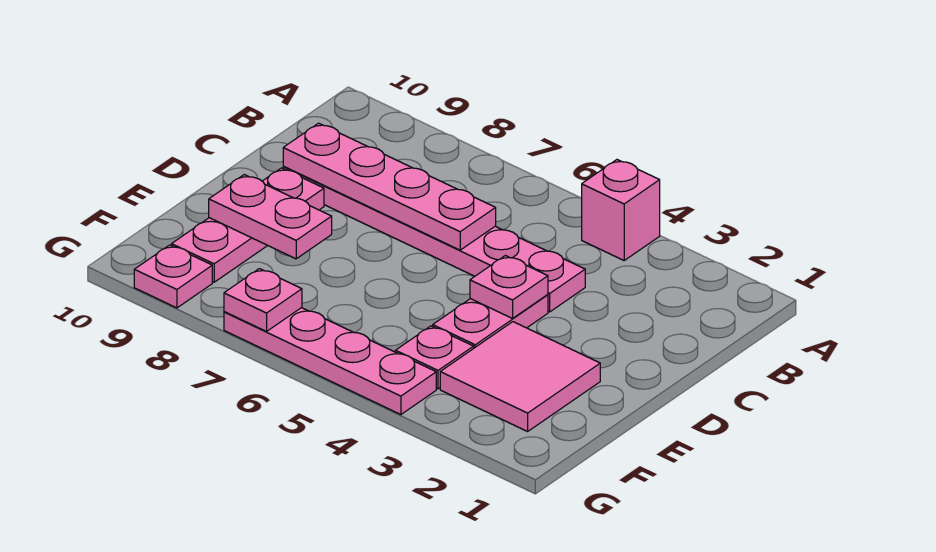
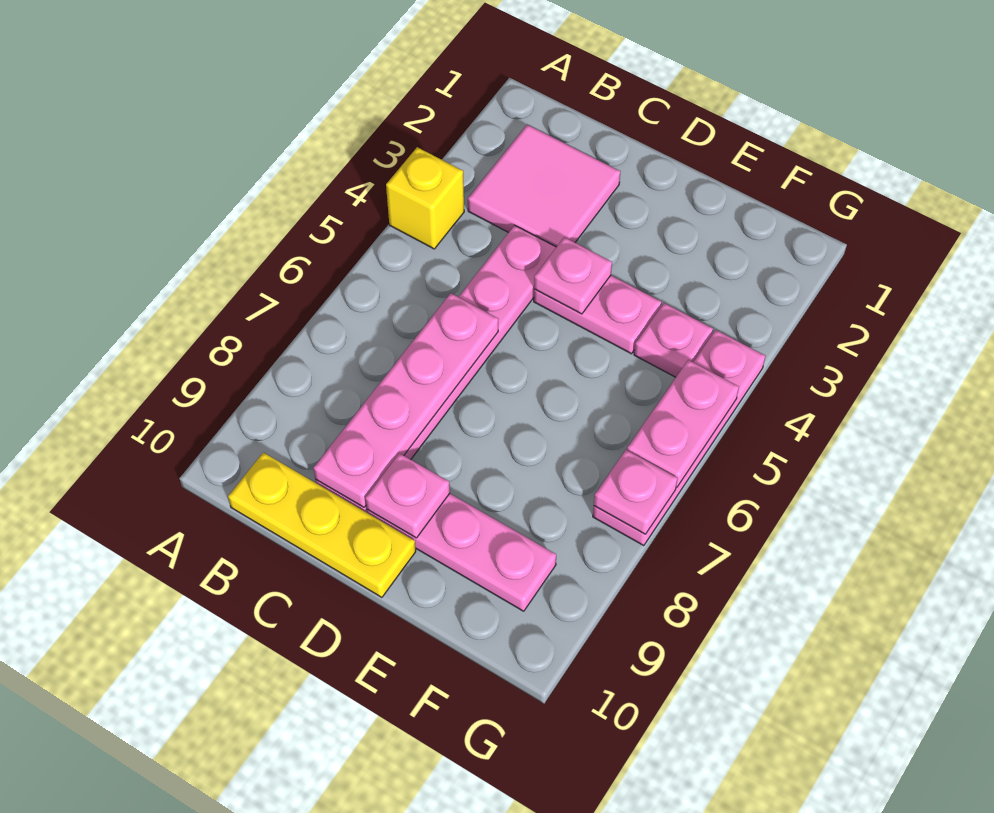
pink brick A4 level 1 -> yellow brick A4 level 1
none -> yellow plate B10:D10 level 1
pink tile E2:F3 level 1 -> pink tile B2:C3 level 1
pink plate E8:E9 level 2 -> pink plate G5:G6 level 2
pink plate G9 level 1 -> pink plate D9 level 2

